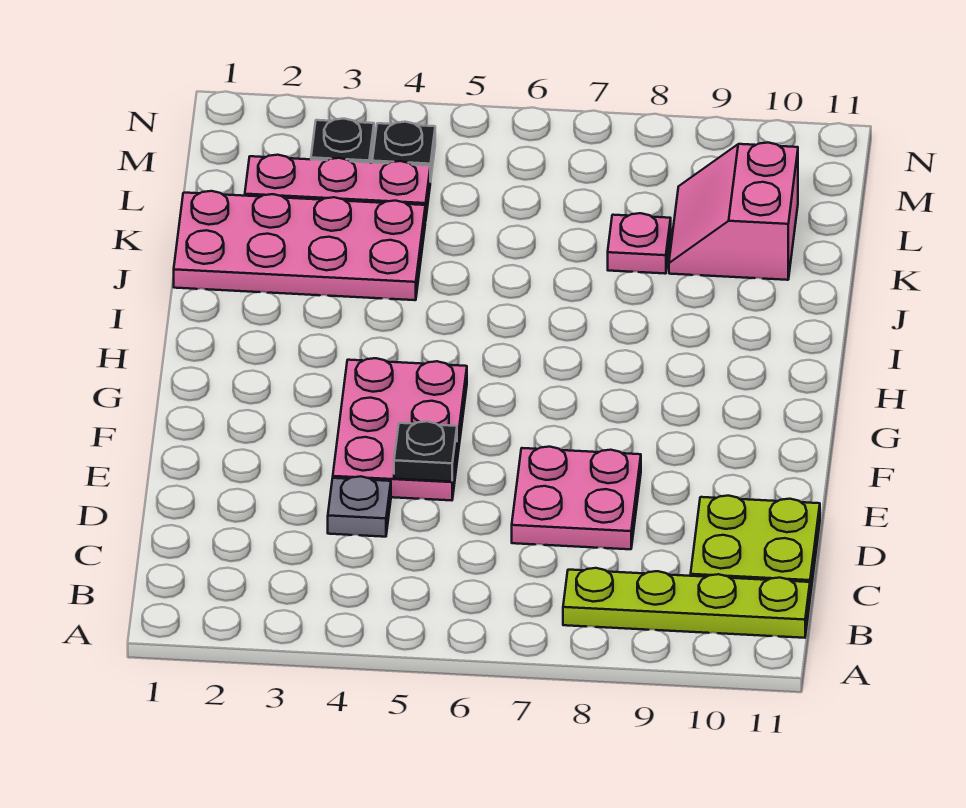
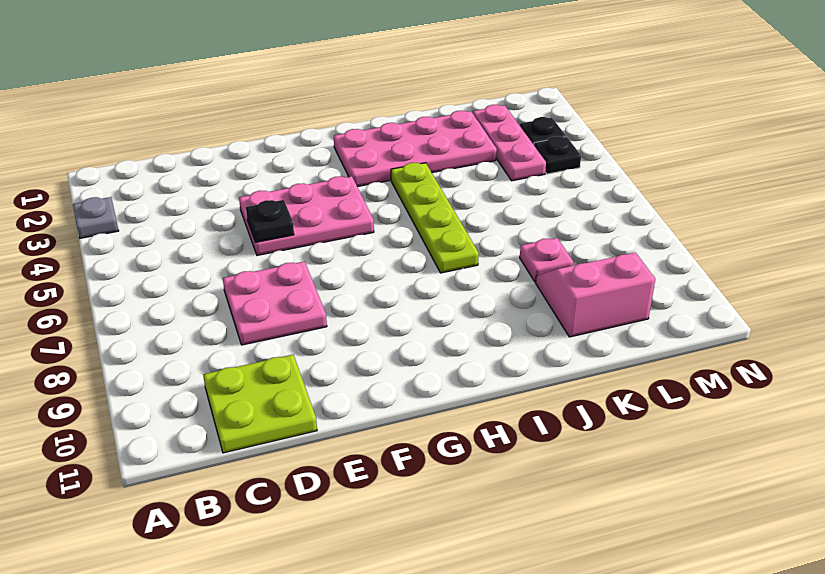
lime plate B8:B11 level 1 -> lime plate I4:I7 level 1
grey plate D4 level 1 -> grey plate A3 level 1
pink plate J1:K4 level 1 -> pink plate H2:K3 level 1

